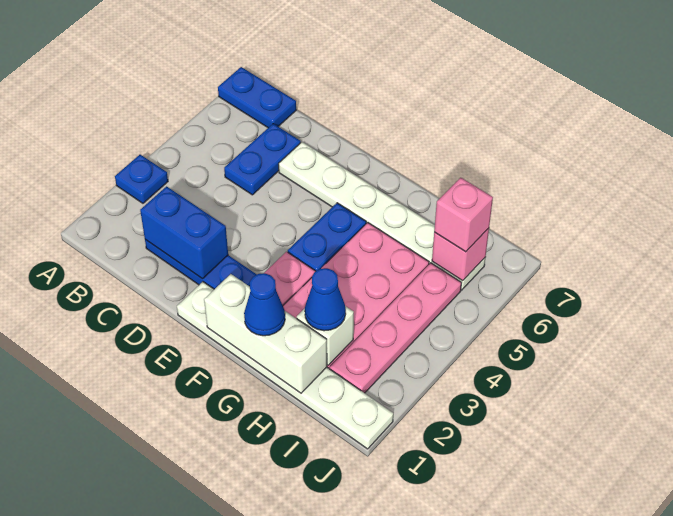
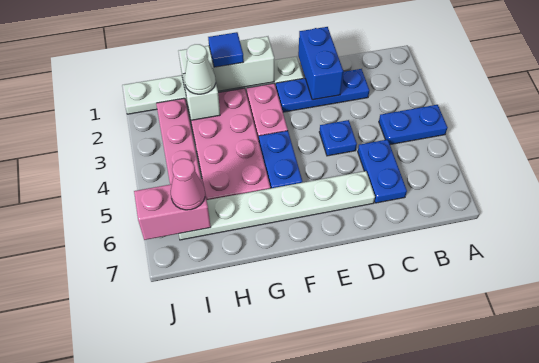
blue plate A3 level 1 -> blue plate D4 level 1
blue plate A7:B7 level 1 -> blue plate A4:B4 level 1
blue brick C2:D2 level 2 -> blue brick D1:D2 level 2
blue cone G1 level 3 -> blue tile G1 level 3
blue cone H2 level 3 -> white cone H2 level 3
pink brick I6 level 2 -> pink brick I6:J6 level 2
pink brick I6 level 3 -> pink cone I6 level 3

